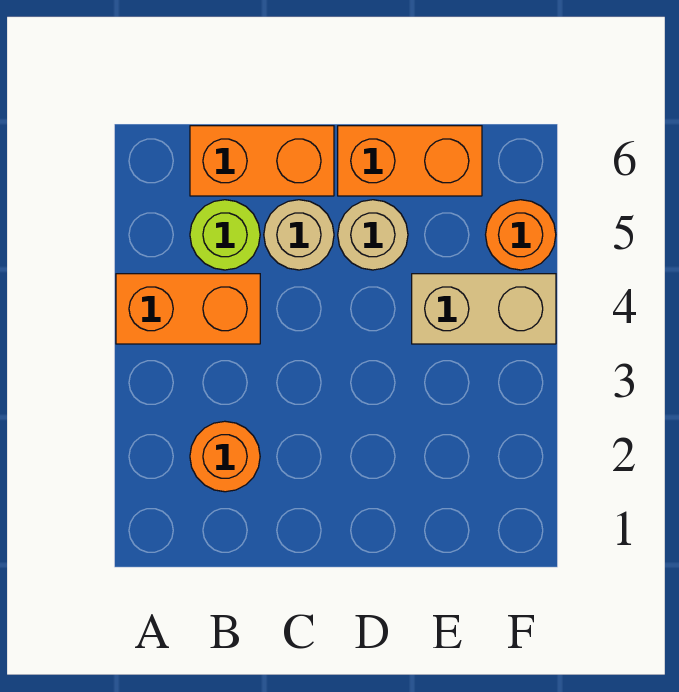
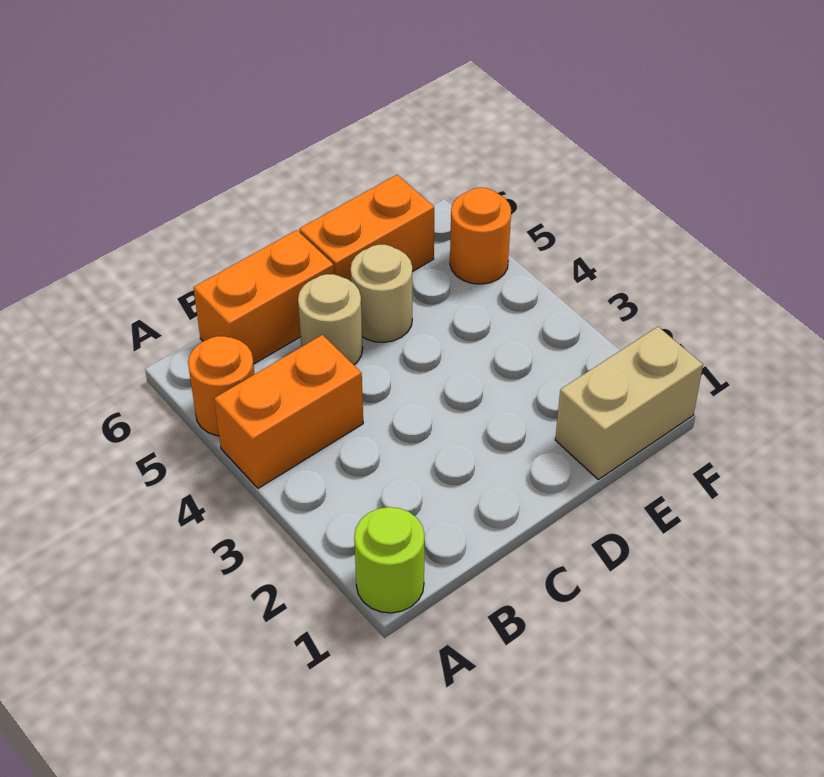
orange round brick B2 level 1 -> orange round brick A5 level 1
lime round brick B5 level 1 -> lime round brick A1 level 1
tan brick E4:F4 level 1 -> tan brick E1:F1 level 1

